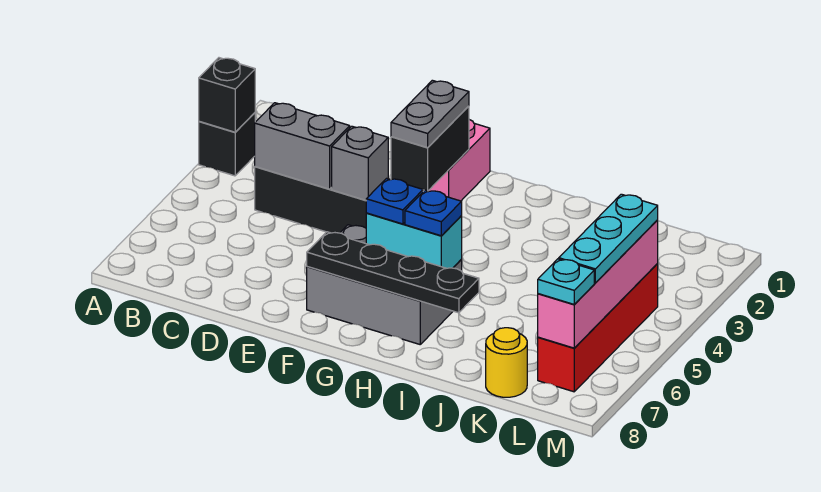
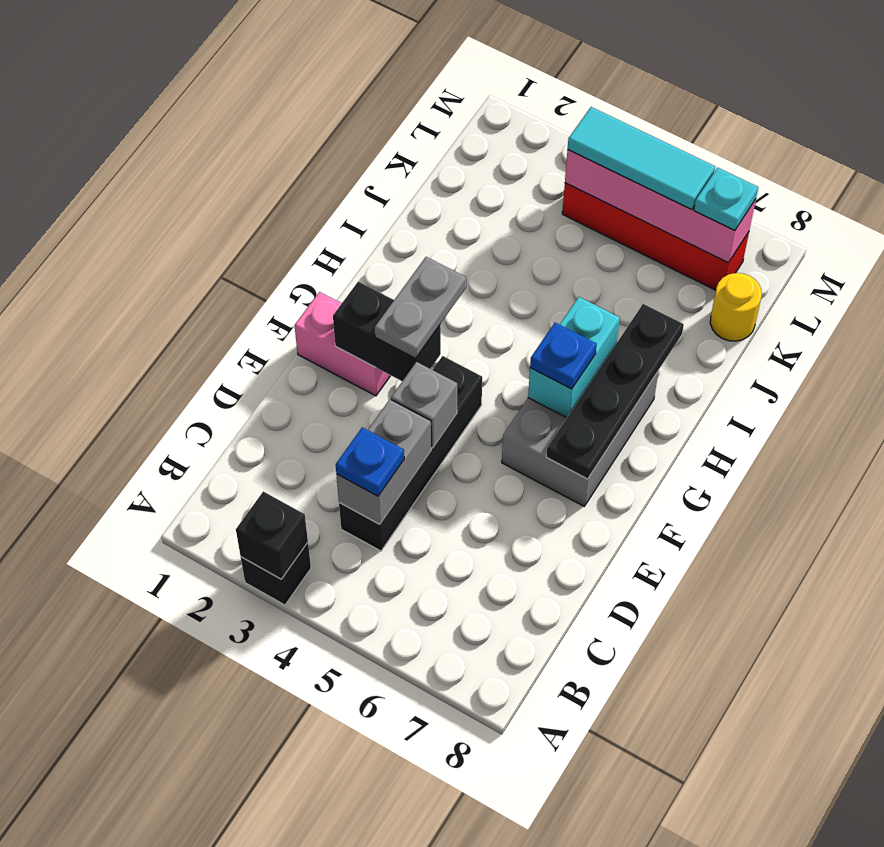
grey plate F2:F3 level 3 -> grey plate F3:G3 level 3
blue plate H6 level 3 -> blue plate C4 level 3
cyan plate L4:L6 level 3 -> cyan tile L4:L6 level 3

